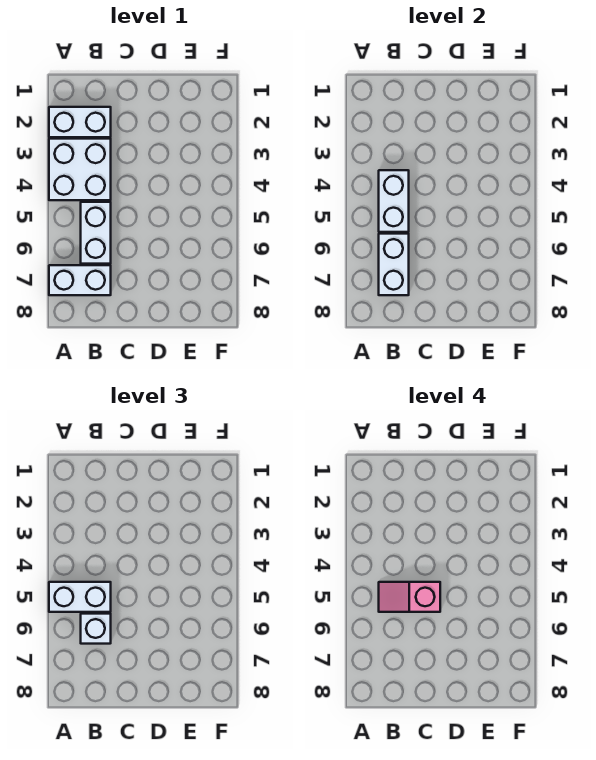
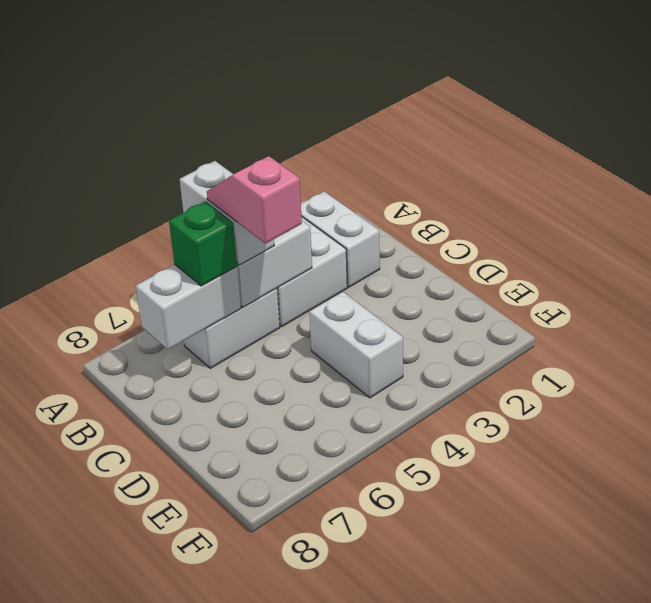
white brick A7:B7 level 1 -> white brick D4:E4 level 1
white brick B6 level 3 -> green brick B6 level 3

